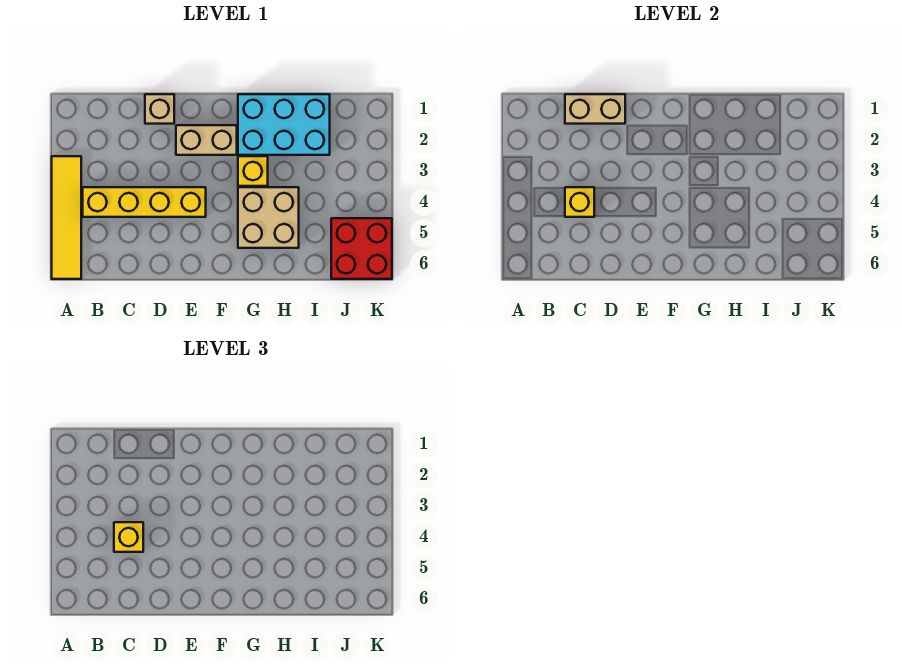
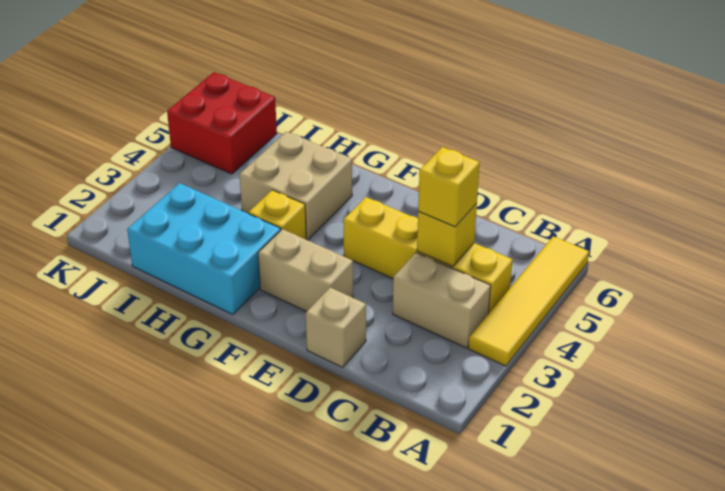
tan brick C1:D1 level 2 -> tan brick B3:C3 level 1

